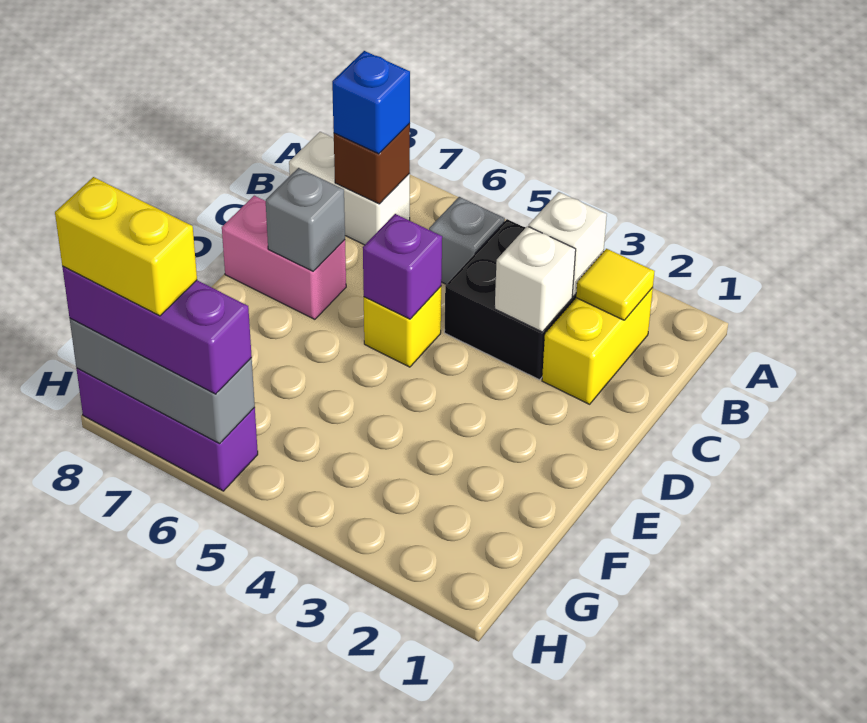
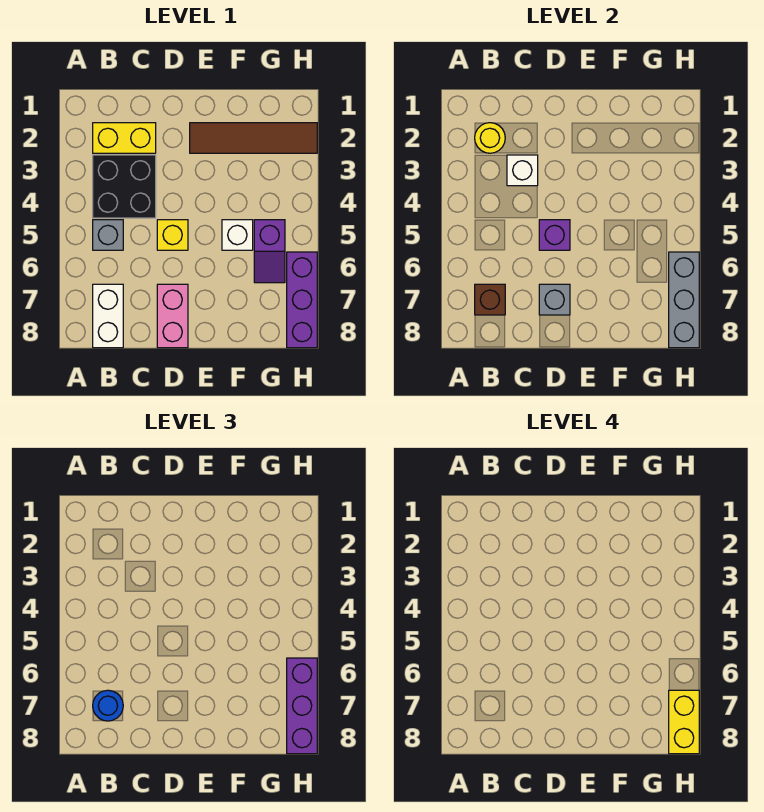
yellow tile B2 level 2 -> yellow round brick B2 level 2
white brick B3 level 2 -> white brick F5 level 1
blue brick B7 level 3 -> blue round brick B7 level 3
none -> brown tile E2:H2 level 1
none -> purple slope G5:G6 level 1 top 5

